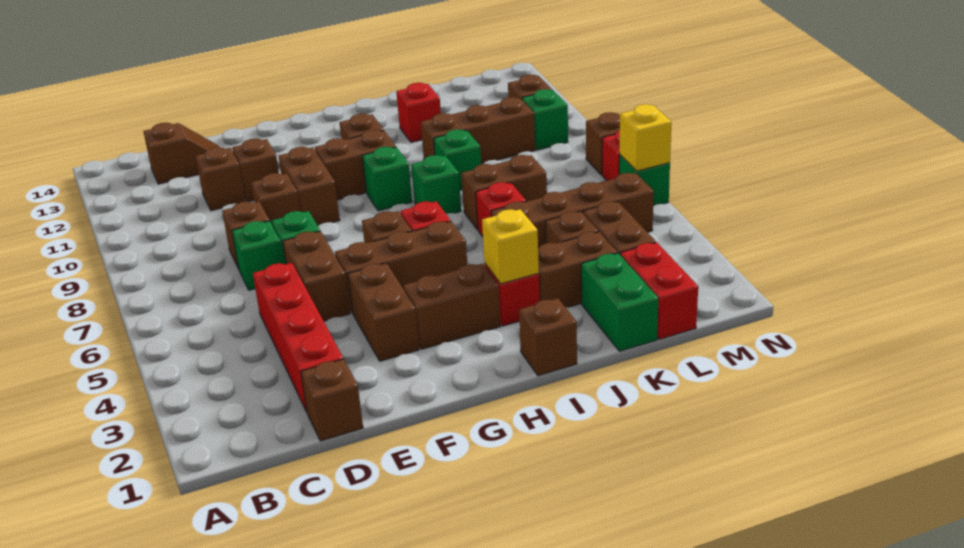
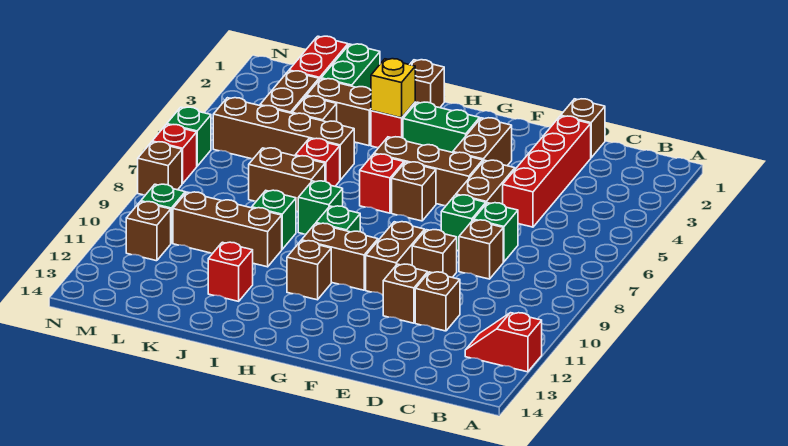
none -> red slope A12:B12 level 1 top A
brown slope C13:D13 level 1 top C -> none
brown brick G3:H3 level 1 -> green brick G3:H3 level 1
yellow brick N6 level 2 -> none

